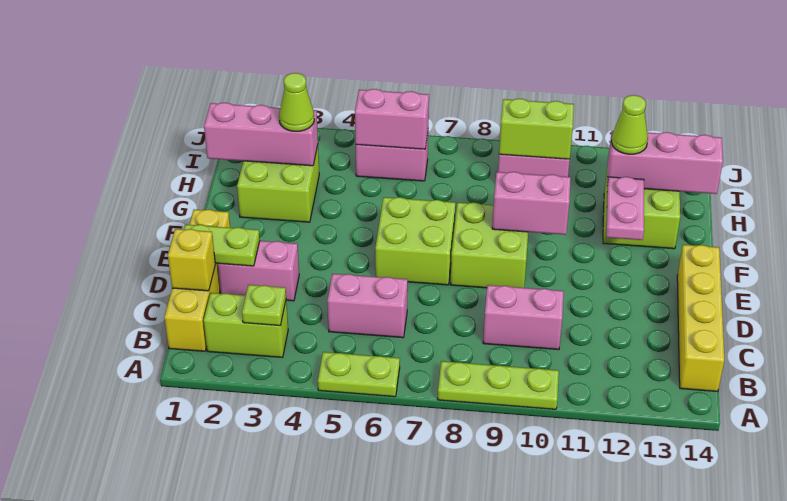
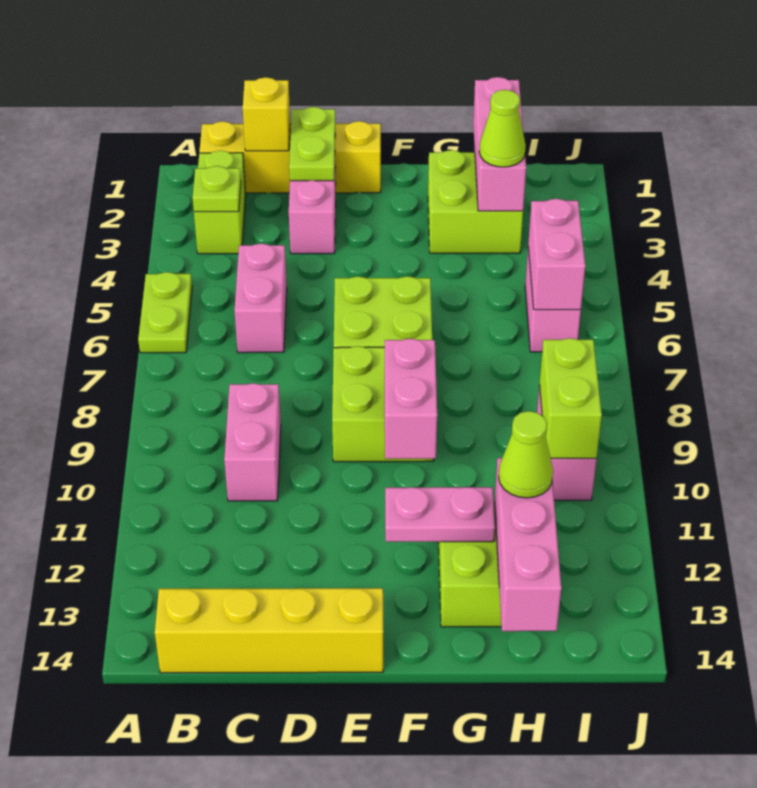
lime plate A8:A10 level 1 -> none

